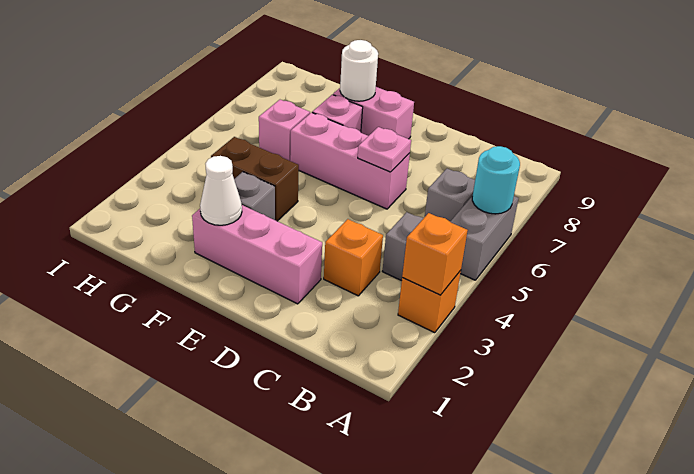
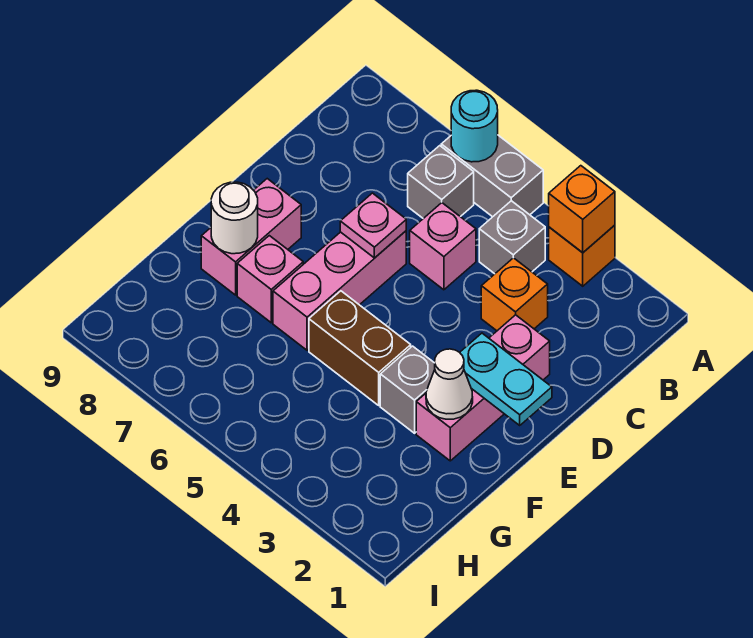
none -> cyan plate E1:E2 level 2
brown brick F4:G4 level 1 -> brown brick F4:F5 level 1
pink brick G6 level 1 -> pink brick C5 level 1

